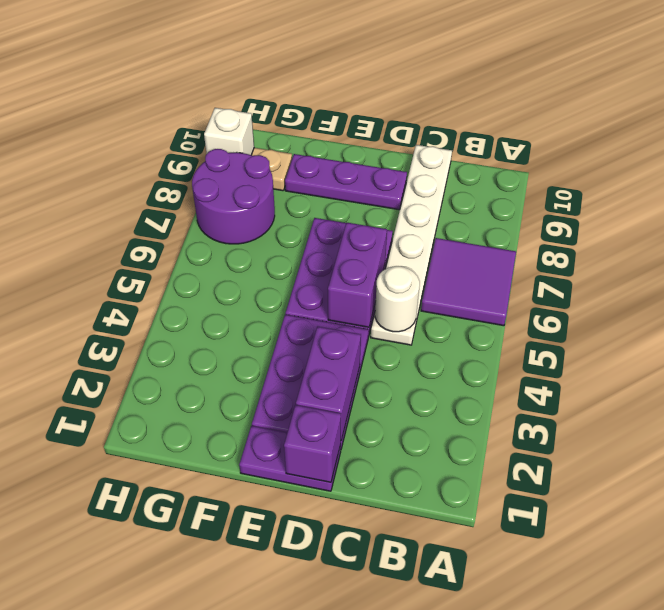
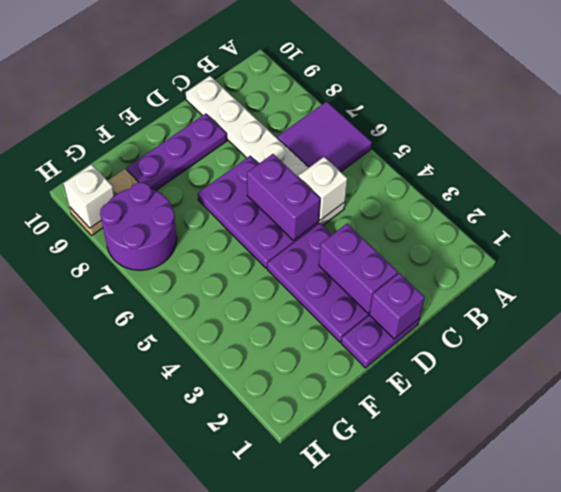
white round brick C5 level 2 -> white brick C5 level 2

